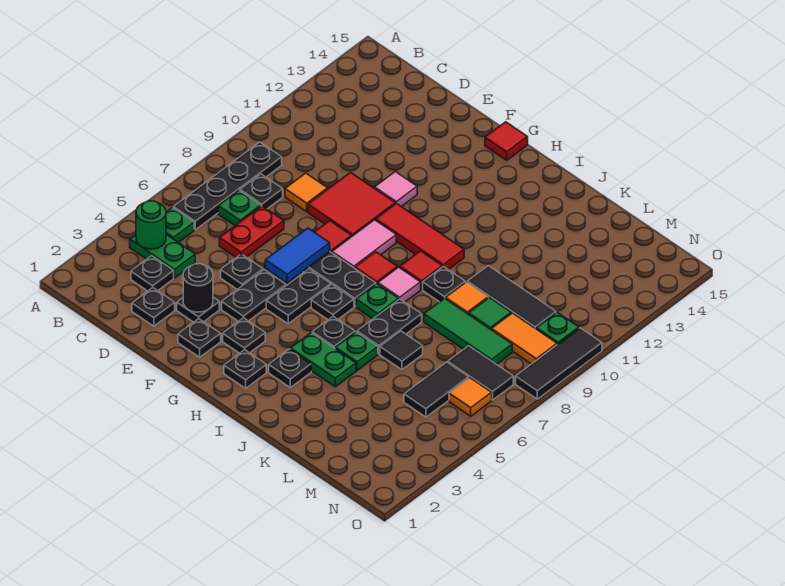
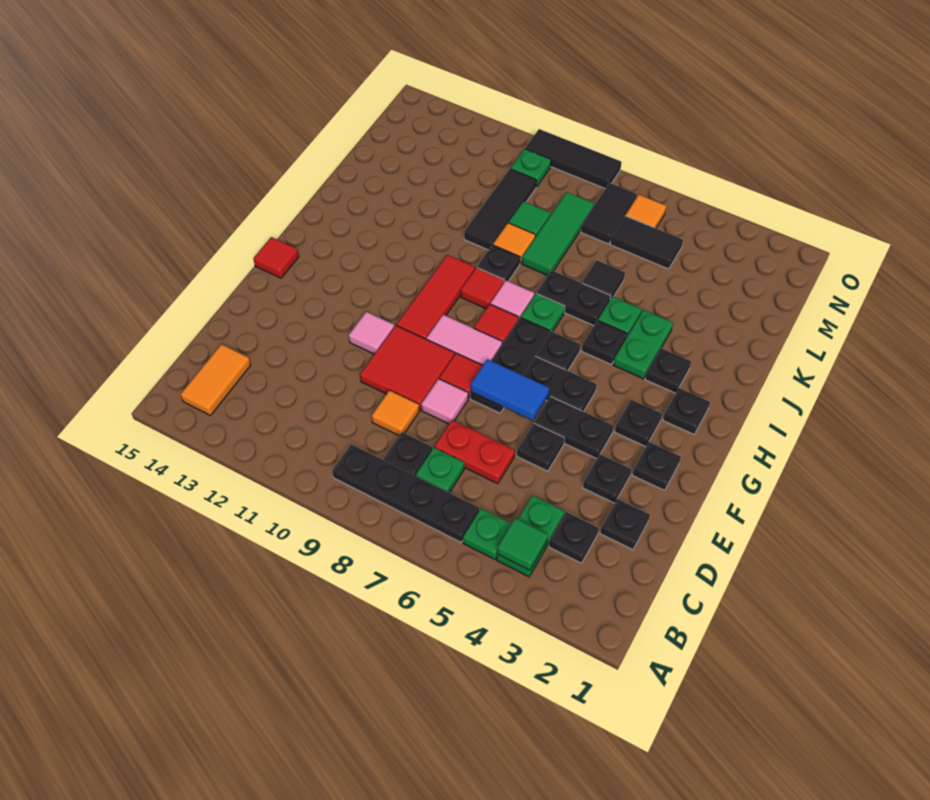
green round brick B4 level 2 -> green tile B4 level 2
black round brick E3 level 2 -> none
none -> pink tile E8 level 1
orange tile M9:N9 level 1 -> orange tile B14:C14 level 1

